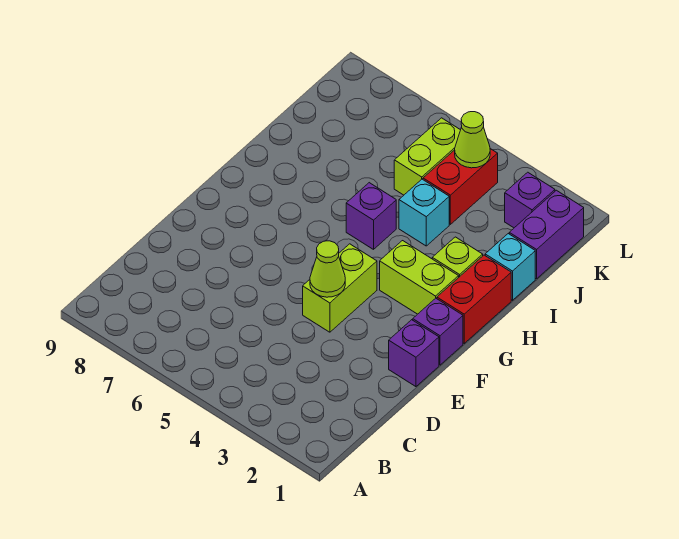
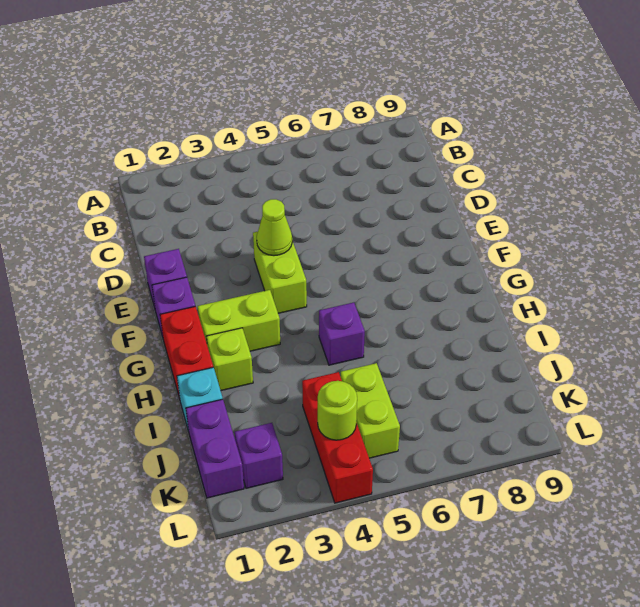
cyan brick I4 level 1 -> none
red brick J4:K4 level 1 -> red brick J4:L4 level 1
lime cone K4 level 2 -> lime round brick K4 level 2

